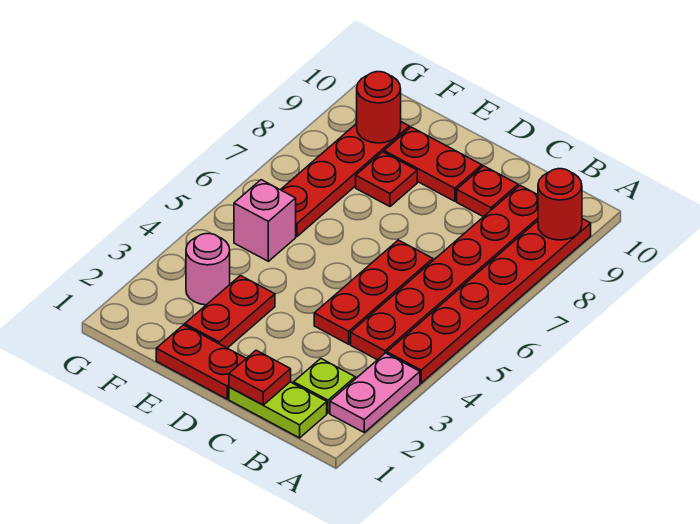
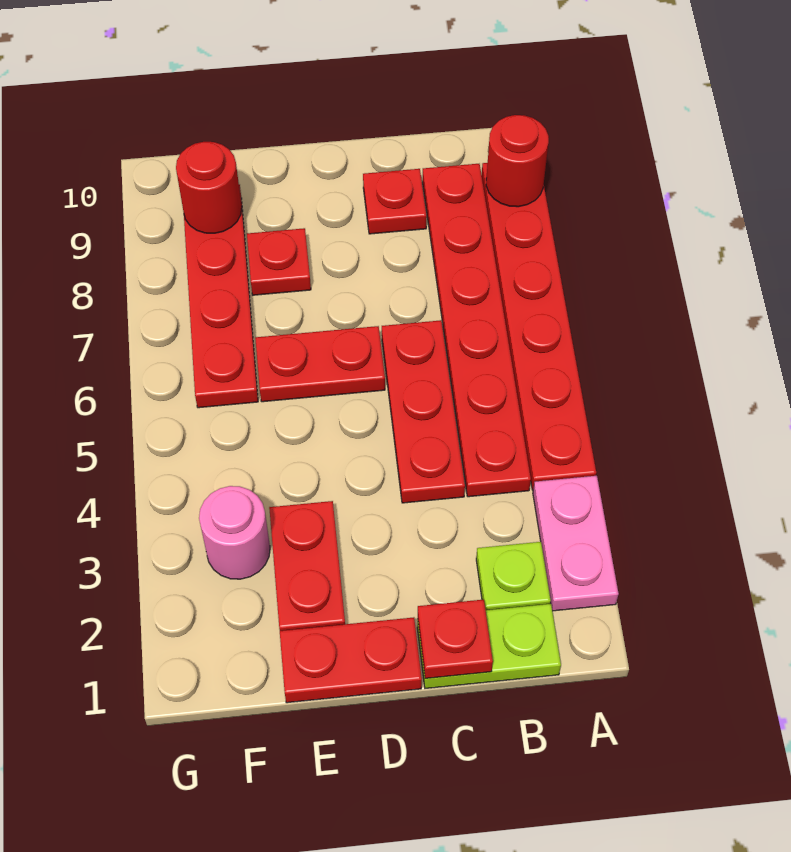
red plate D9:E9 level 1 -> red plate D6:E6 level 1
pink brick F5 level 1 -> none

